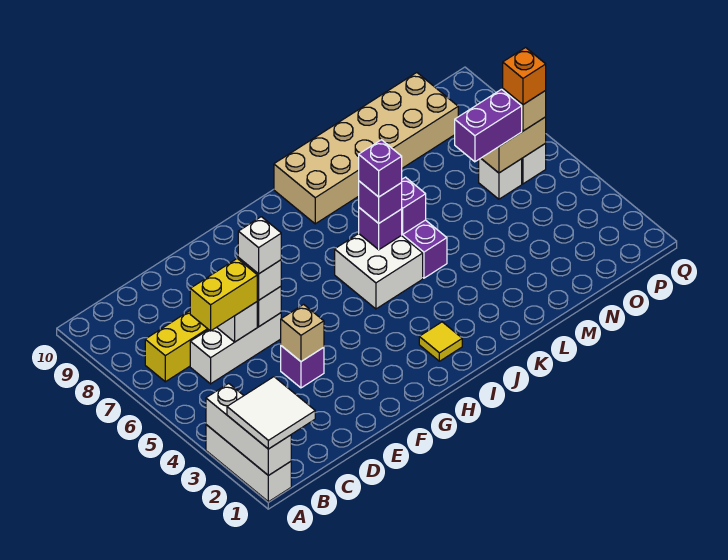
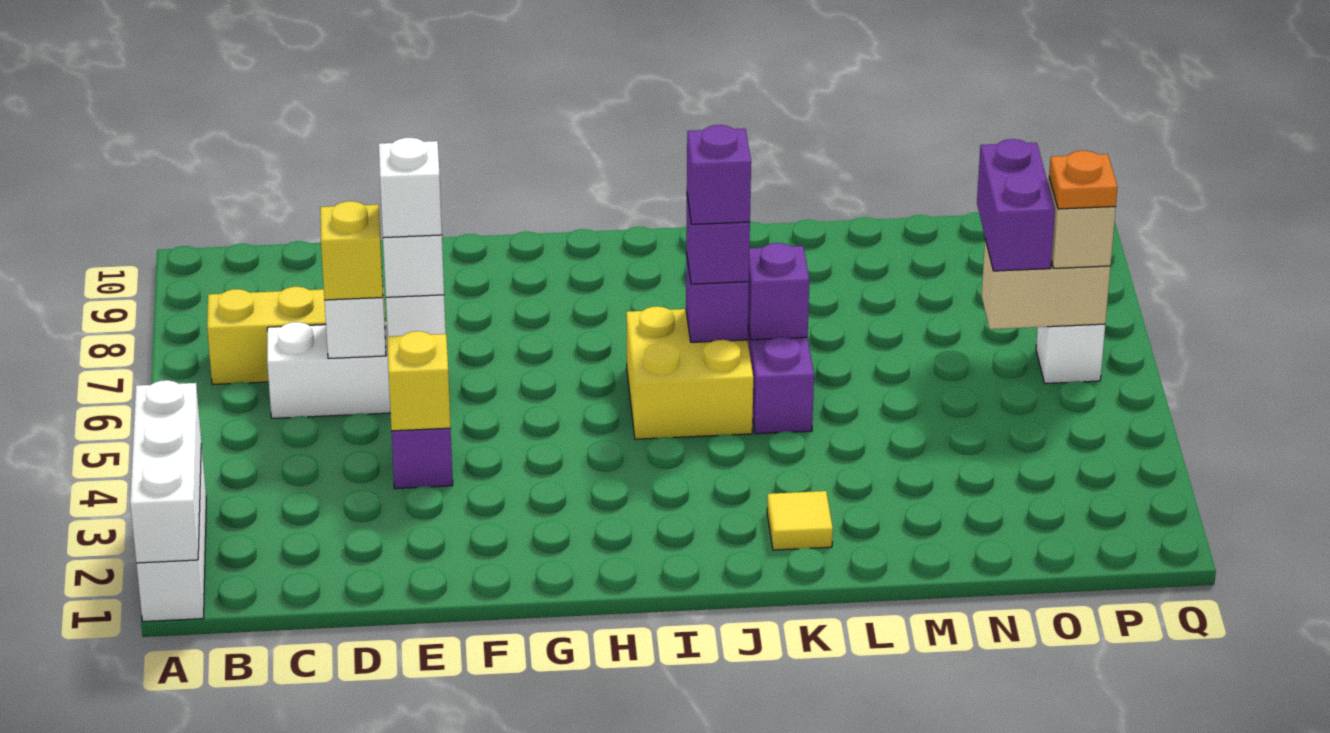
white tile A1:B2 level 3 -> none
yellow brick C6:D6 level 3 -> yellow brick D6 level 3
tan brick E4 level 2 -> yellow brick E4 level 2
yellow tile I2 level 1 -> yellow tile K2 level 1
white brick I5:J6 level 1 -> yellow brick I5:J6 level 1
tan brick J9:O10 level 1 -> none
purple brick N6:O6 level 3 -> purple brick O6:O7 level 3
white brick O6 level 1 -> none
orange brick P6 level 4 -> orange plate P6 level 4

